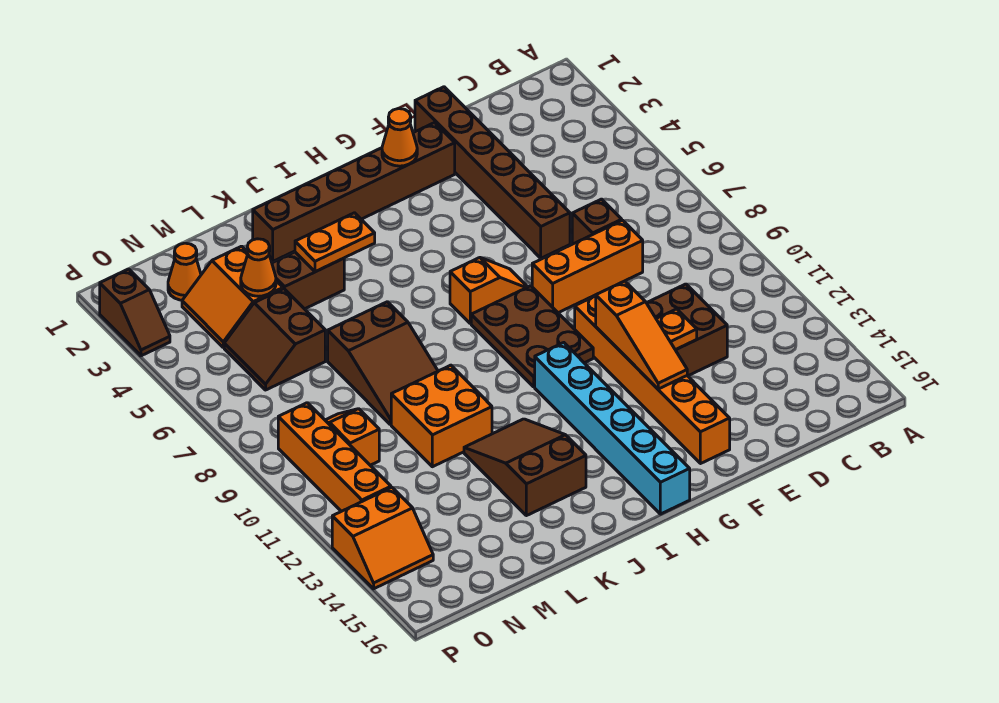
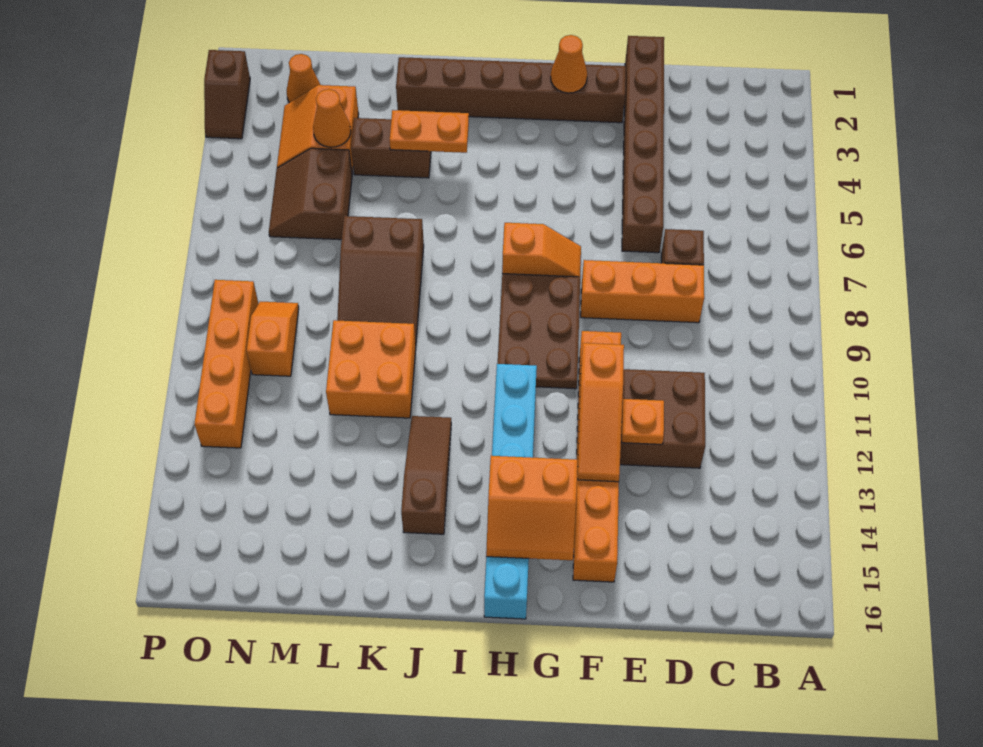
brown slope J12:K14 level 1 top 14 -> brown slope J12:J14 level 1 top 14
orange slope O13:P14 level 1 top 13 -> orange slope G14:H15 level 2 top 14

